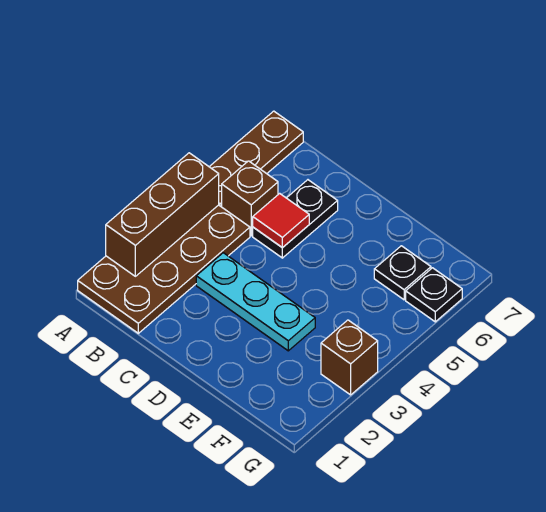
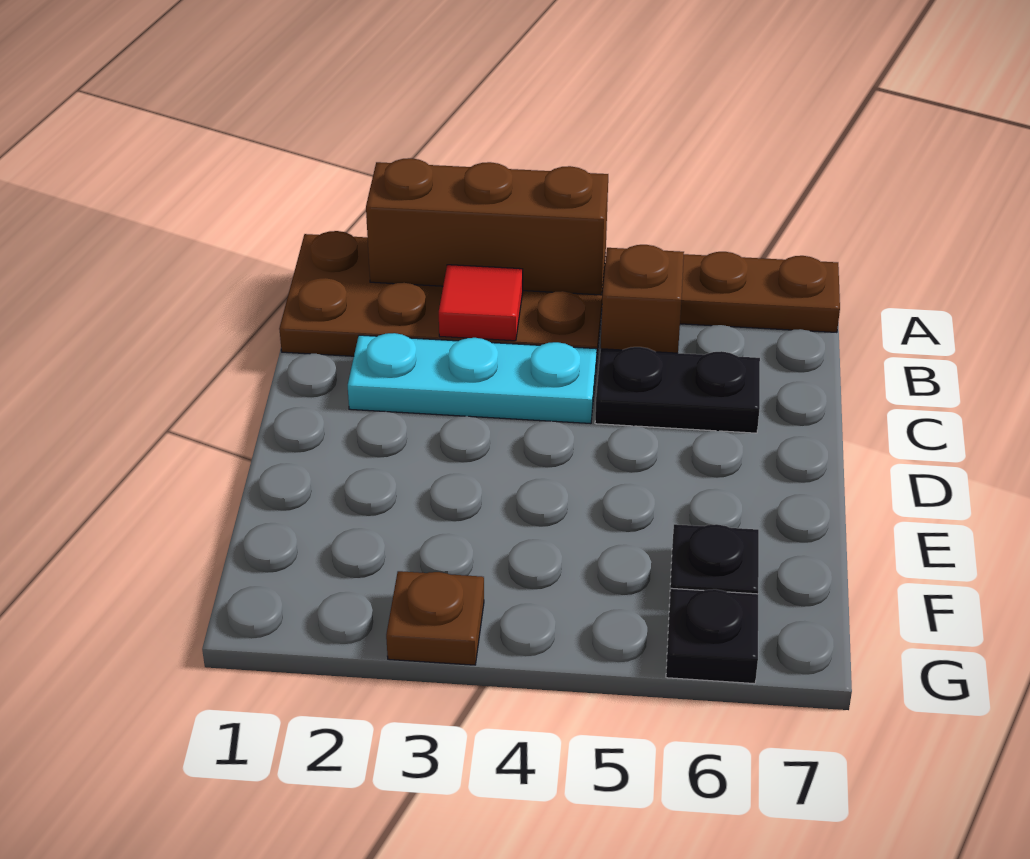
cyan plate C3:E3 level 1 -> cyan plate C2:C4 level 1
red tile C5 level 2 -> red tile B3 level 2
brown brick G3 level 1 -> brown plate G3 level 1

